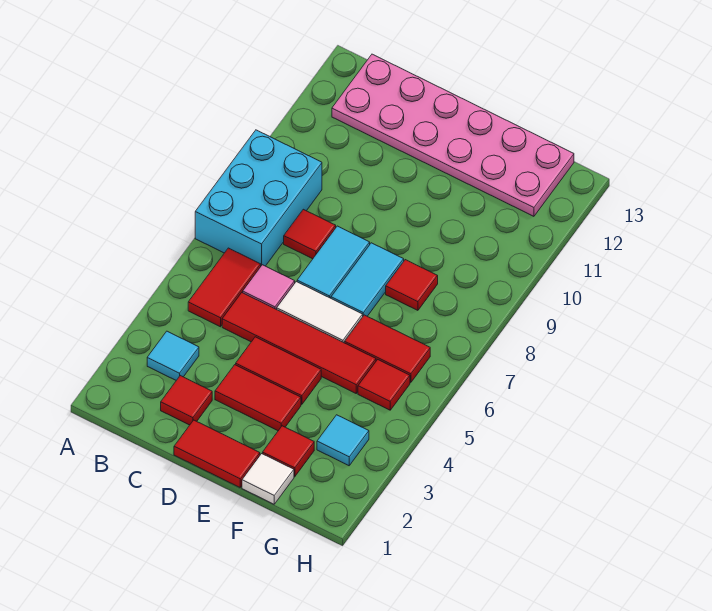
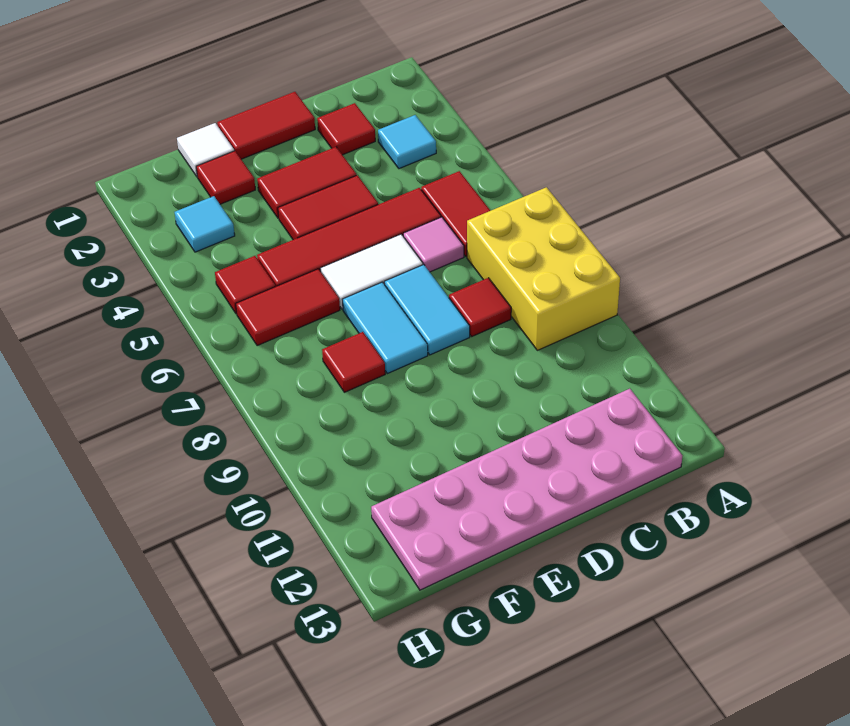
cyan brick A7:B9 level 1 -> yellow brick A7:B9 level 1

